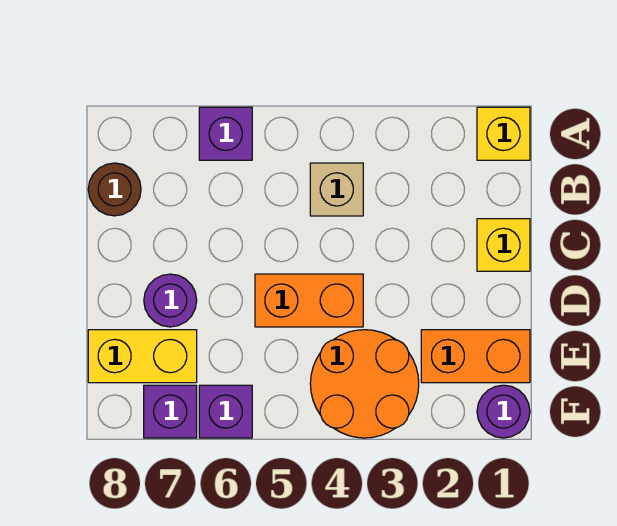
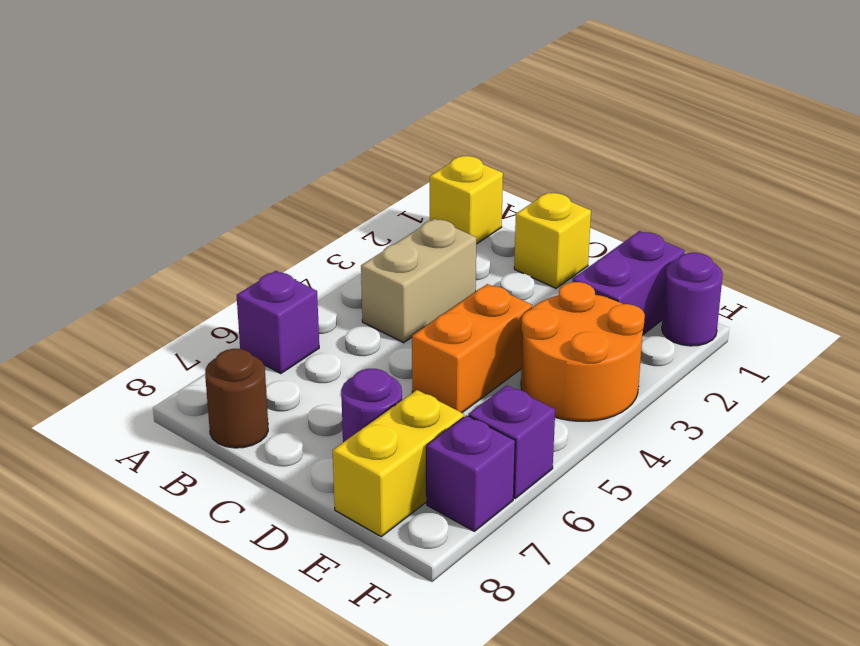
tan brick B4 level 1 -> tan brick B3:B4 level 1
orange brick E1:E2 level 1 -> purple brick E1:E2 level 1

